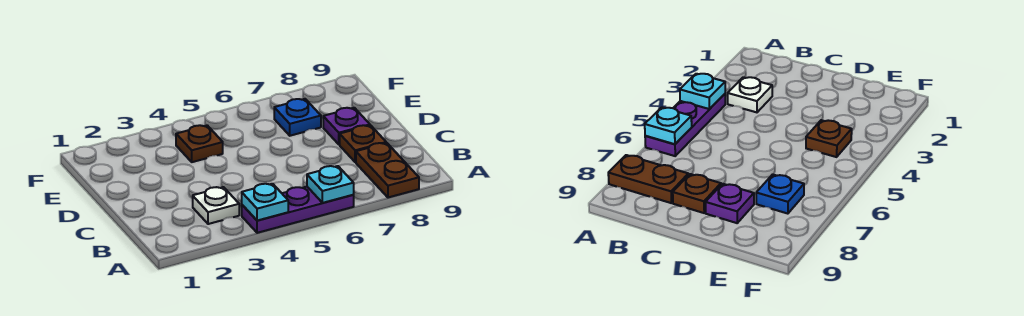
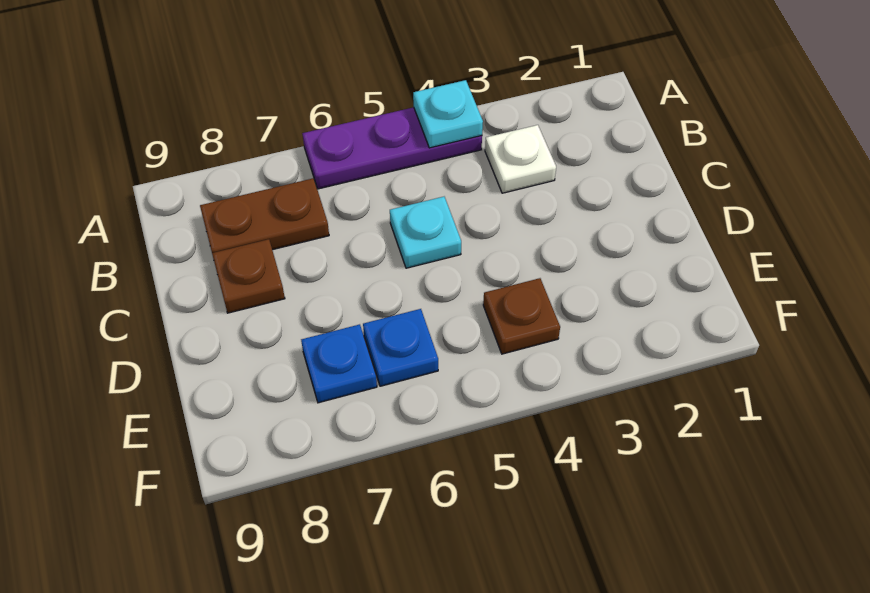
cyan plate A6 level 2 -> cyan plate C5 level 1
brown plate A8:B8 level 1 -> brown plate B7:B8 level 1
purple plate D8 level 1 -> none
none -> blue plate E6 level 1

